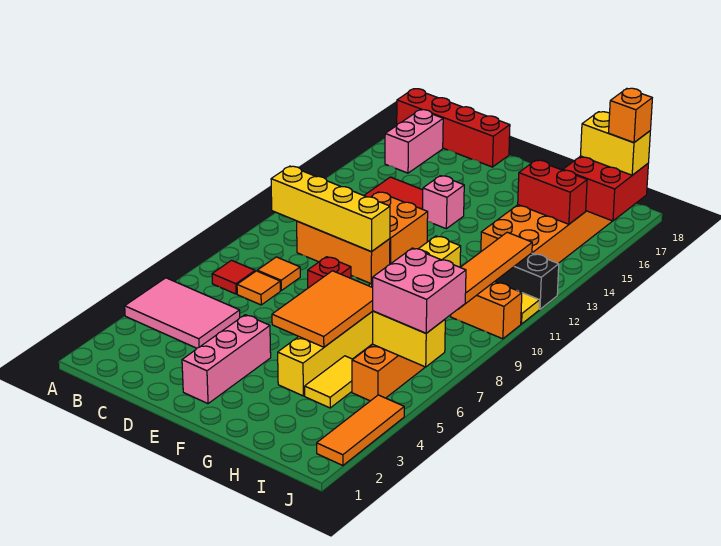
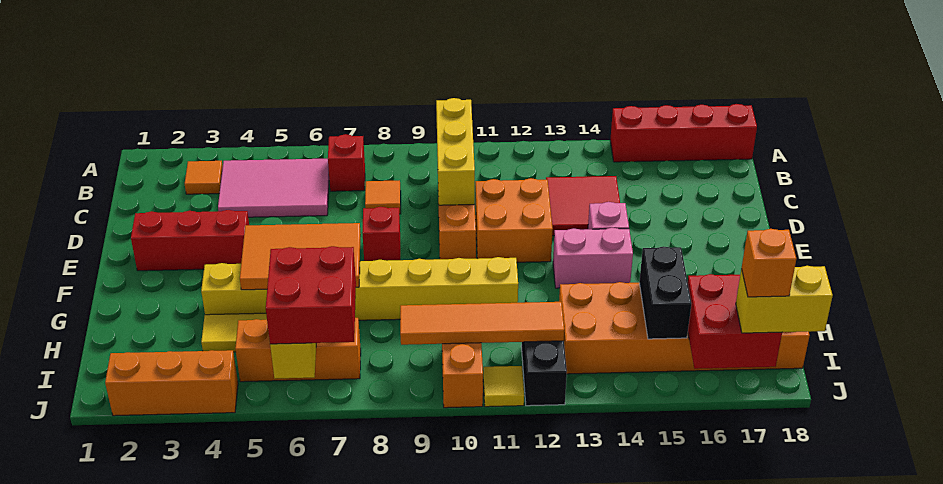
pink tile A4:C5 level 1 -> pink tile B4:C6 level 1
red brick A18:D18 level 1 -> red brick A15:A18 level 1
red tile B7 level 1 -> red brick B7 level 1
yellow brick B10:E10 level 2 -> yellow brick B10:D10 level 2
pink brick B16:B17 level 1 -> pink brick F13:F14 level 1
orange tile C7 level 1 -> orange tile B3 level 1
pink brick E2:E4 level 1 -> red brick E2:E4 level 1
red brick H15:I15 level 2 -> black brick H15:I15 level 2
pink brick I6:J7 level 3 -> red brick I6:J7 level 3
yellow brick I17:J17 level 3 -> yellow brick J17:J18 level 3
orange tile J2:J4 level 1 -> orange brick J2:J4 level 1

